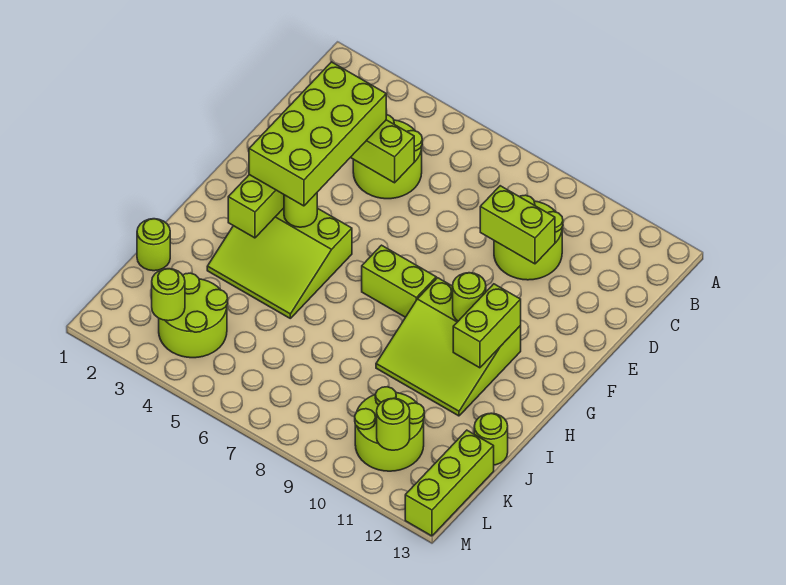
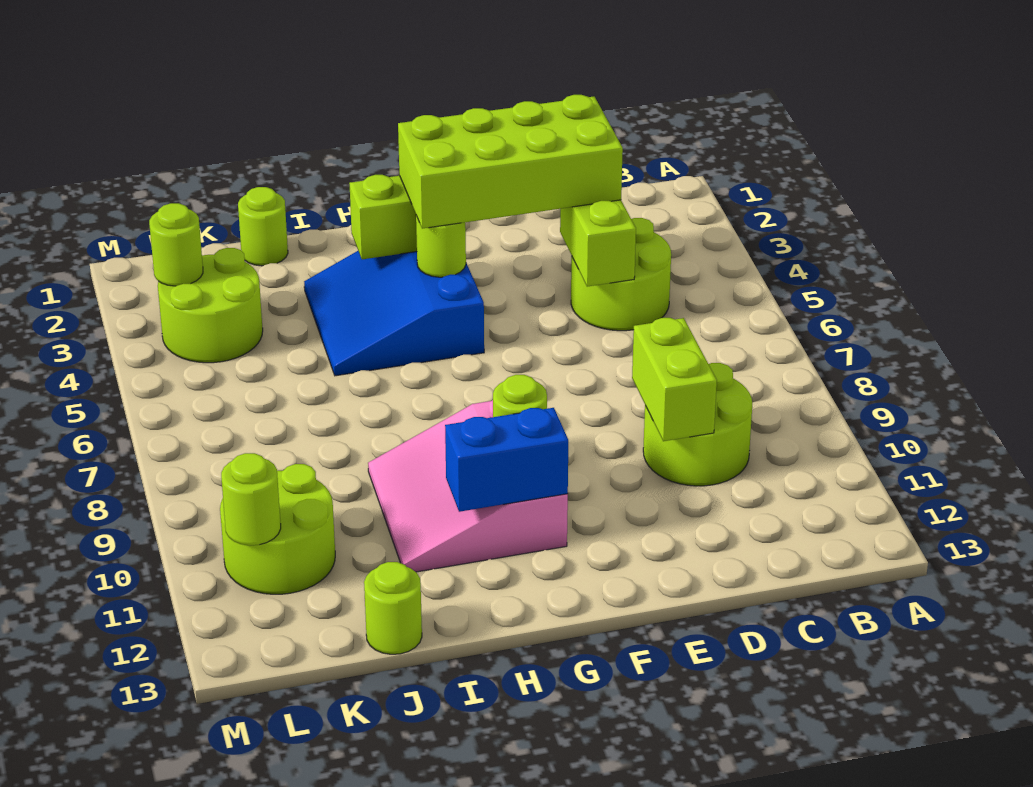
lime slope G3:I5 level 1 top G -> blue slope G3:I5 level 1 top G
lime brick G7:G8 level 1 -> none
lime slope G9:I11 level 1 top G -> pink slope G9:I11 level 1 top G
lime brick G11:H11 level 2 -> blue brick G11:H11 level 2
lime brick K13:M13 level 1 -> none

